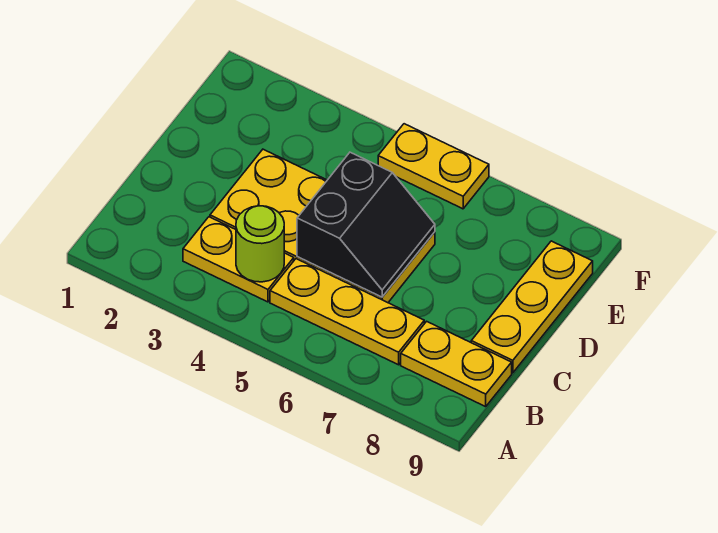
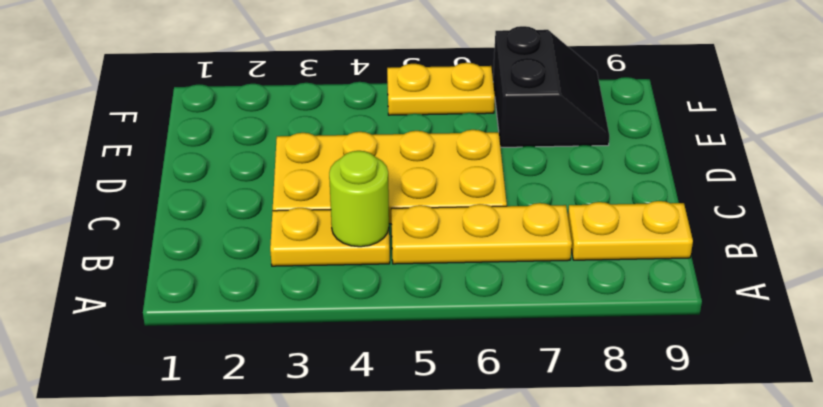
black slope C5:D6 level 2 top 5 -> black slope E7:F8 level 1 top 7
yellow plate C9:E9 level 1 -> none

